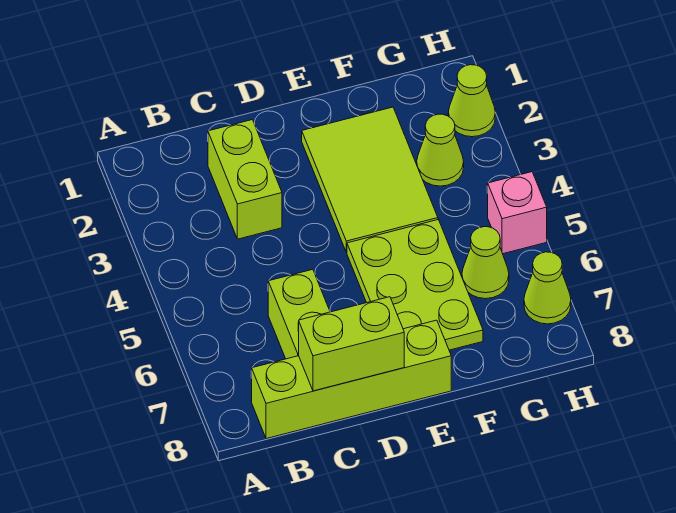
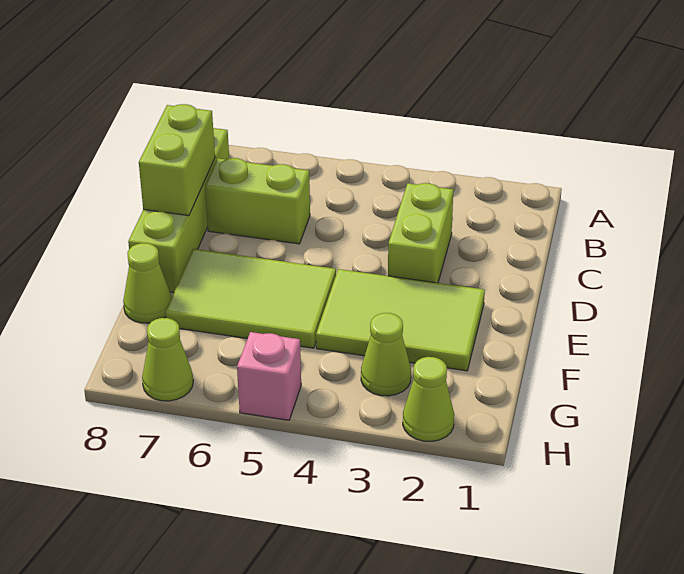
lime brick C2:C3 level 1 -> lime brick C3:D3 level 1
lime plate E5:F7 level 1 -> lime tile E5:F7 level 1
lime cone G6 level 1 -> lime cone F8 level 1

